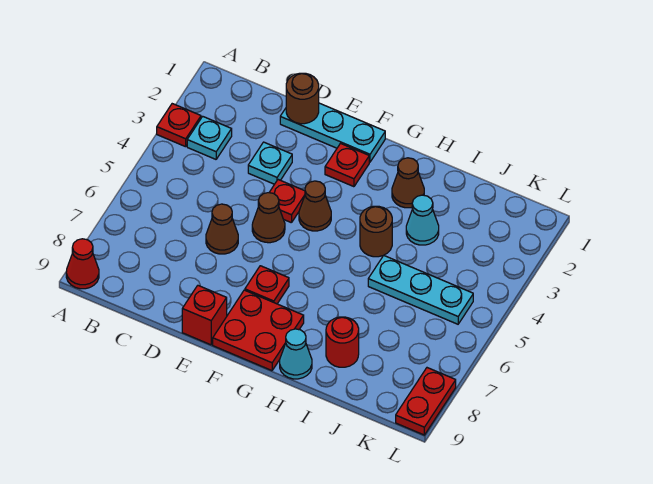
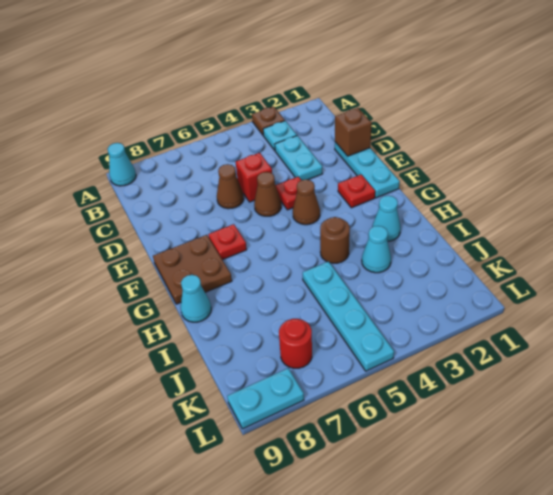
red plate A3 level 1 -> brown plate A3 level 1
red cone A9 level 1 -> cyan cone A9 level 1
brown round brick D1 level 2 -> brown brick D1 level 2
cyan plate D3 level 1 -> cyan plate C3:D3 level 1
red brick E9 level 1 -> red brick D5 level 1
red plate F8:G9 level 1 -> brown plate F8:G9 level 1
brown cone H2 level 1 -> cyan cone H2 level 1
cyan plate I5:K5 level 1 -> cyan plate I5:L5 level 1
red round brick I8 level 1 -> red round brick K7 level 1
red plate L8:L9 level 1 -> cyan plate L8:L9 level 1

